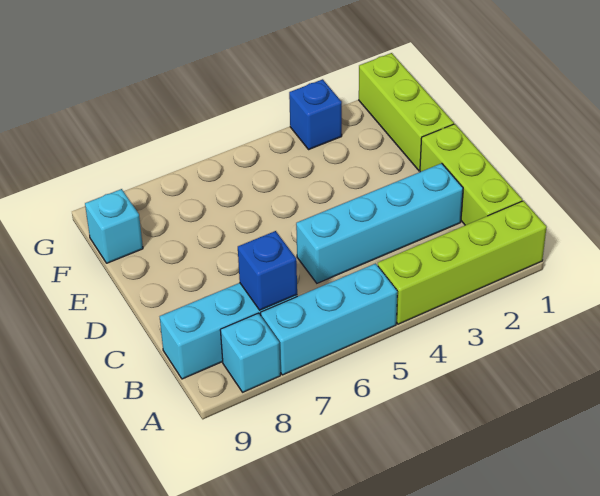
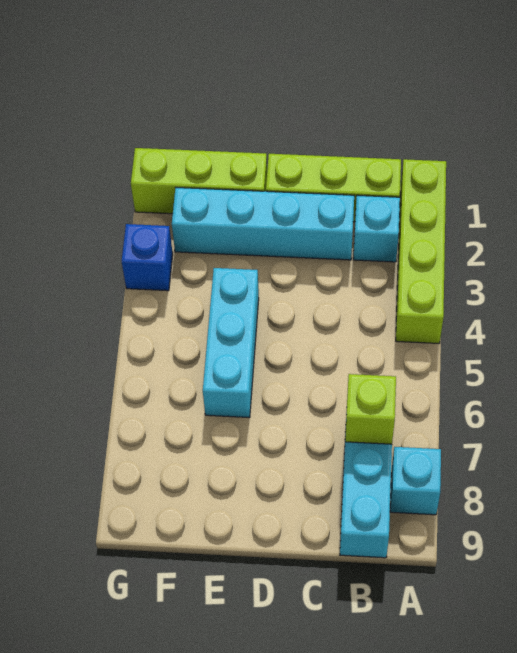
cyan brick A5:A7 level 1 -> cyan brick E4:E6 level 1
blue brick B7 level 2 -> lime brick B7 level 2
cyan brick C2:C5 level 1 -> cyan brick C2:F2 level 1
cyan brick F9 level 1 -> cyan brick B2 level 1

